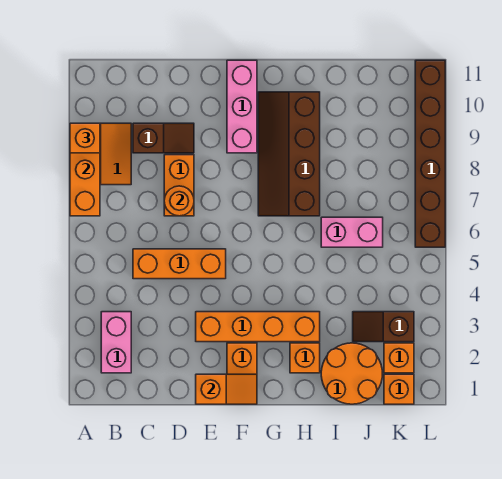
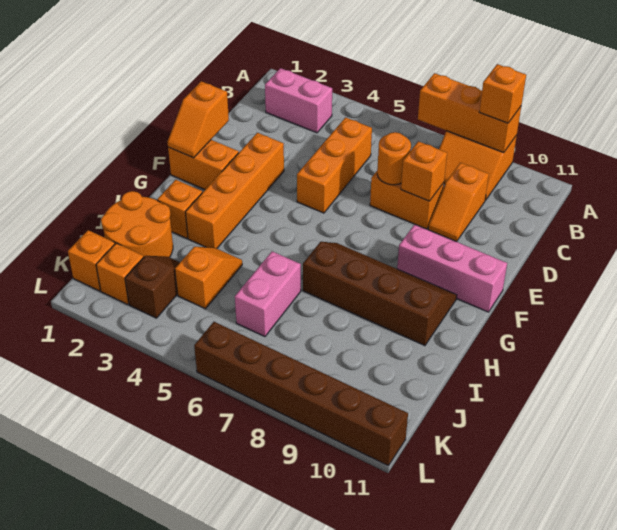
brown slope C9:D9 level 1 top C -> orange slope C9:D9 level 1 top C
none -> orange brick D8 level 2
none -> orange slope I4:J4 level 1 top J

